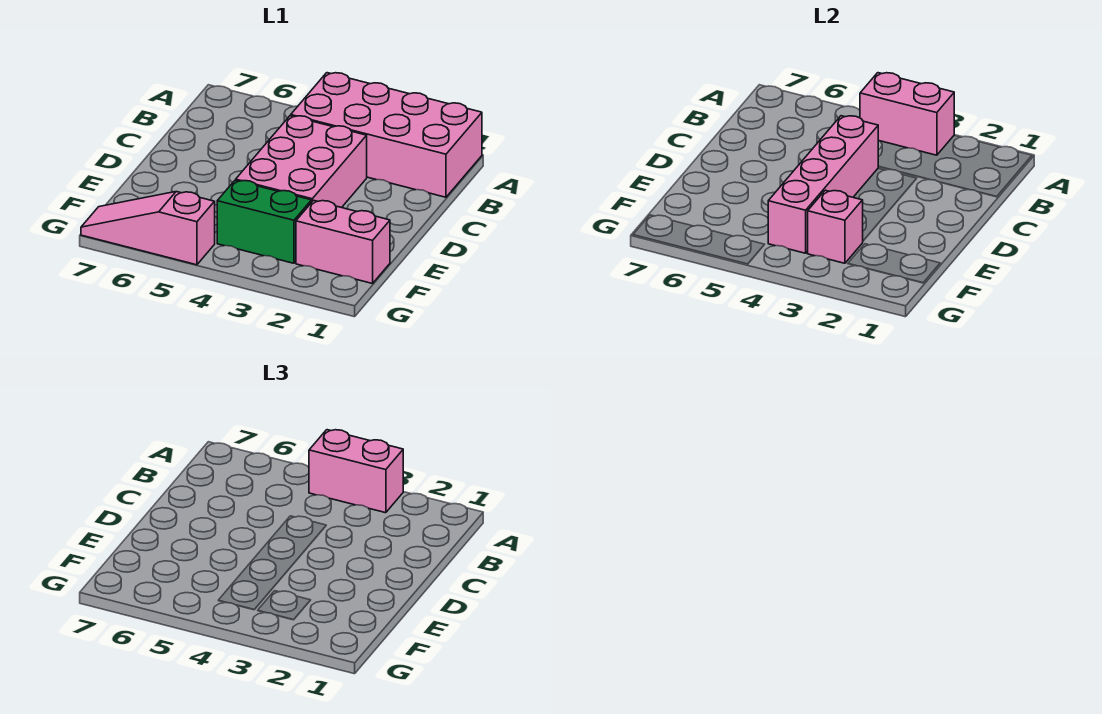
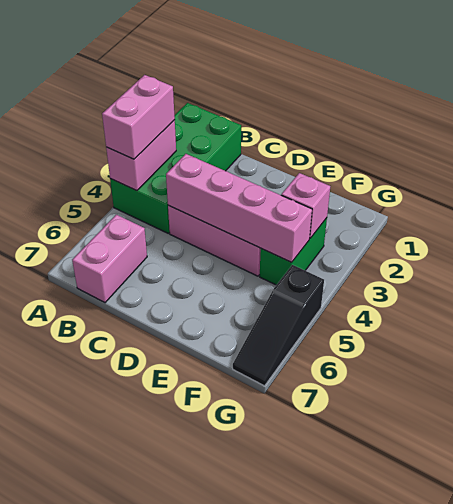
pink brick A1:B4 level 1 -> green brick A1:B4 level 1
pink brick F1:F2 level 1 -> pink brick B6:B7 level 1
pink slope G5:G7 level 1 top 5 -> black slope G5:G7 level 1 top 5

